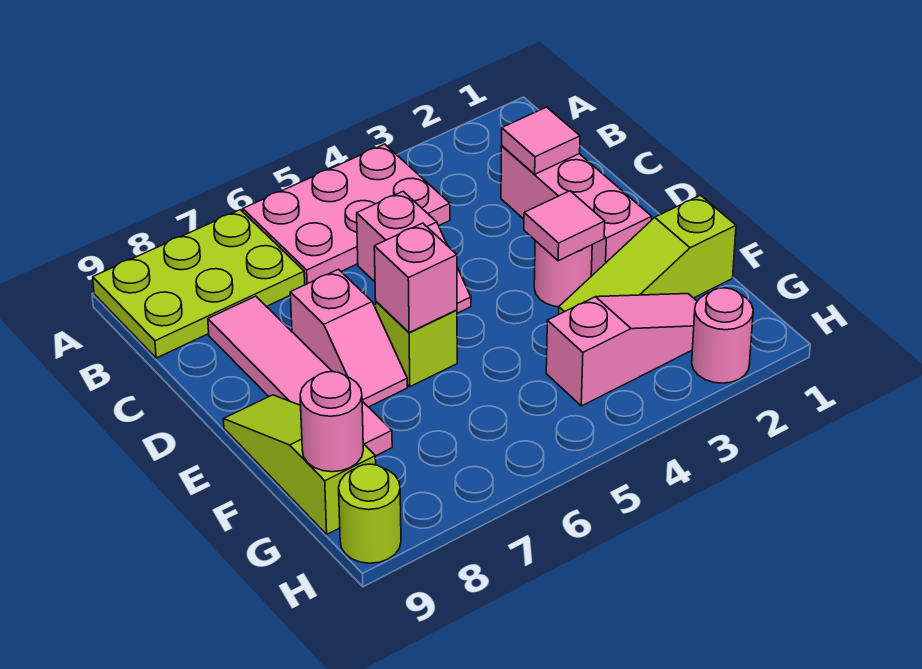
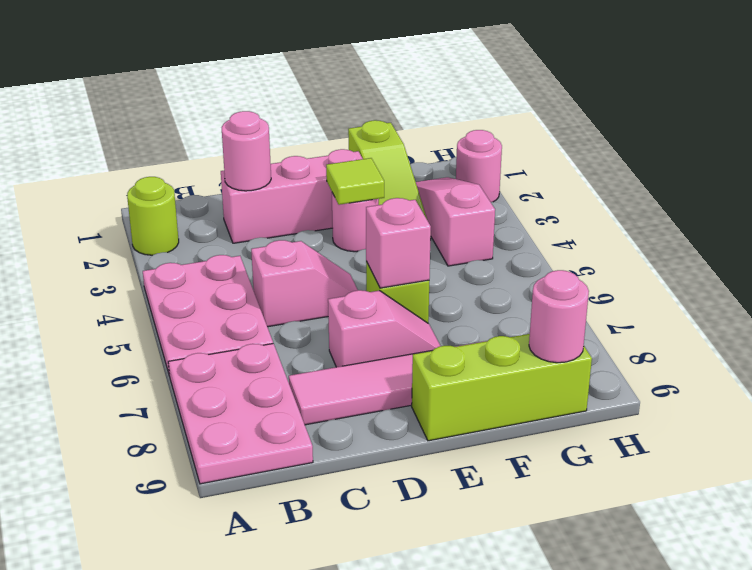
lime plate A7:B9 level 1 -> pink plate A7:B9 level 1
pink tile C2 level 2 -> pink round brick C2 level 2
pink tile E3 level 2 -> lime tile E3 level 2
lime slope E9:G9 level 1 top G -> lime brick E9:G9 level 1
lime round brick H9 level 1 -> lime round brick A2 level 1

